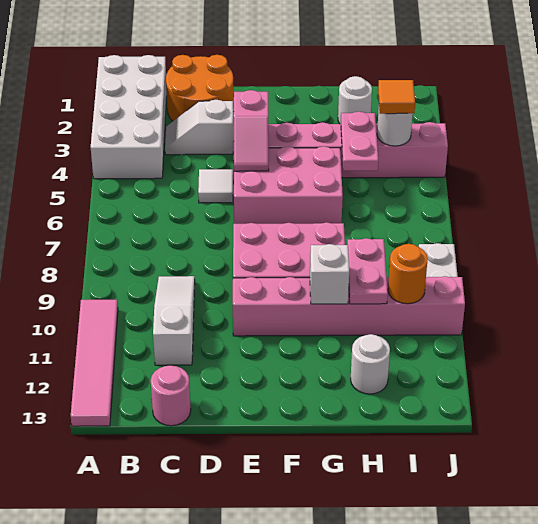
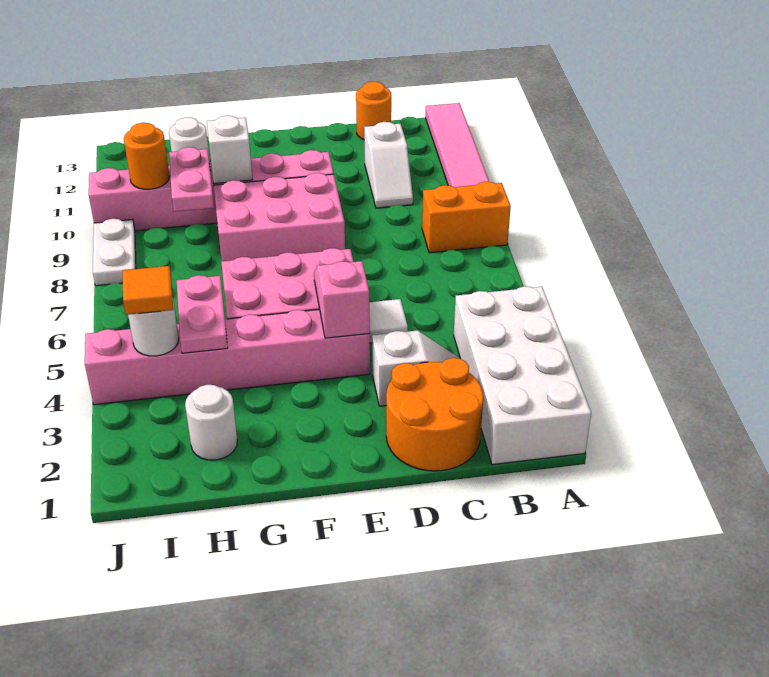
none -> orange brick A8:B8 level 1
white slope C9:C11 level 1 top 11 -> white slope C10:C11 level 1 top 11
pink round brick C13 level 1 -> orange round brick C13 level 1

